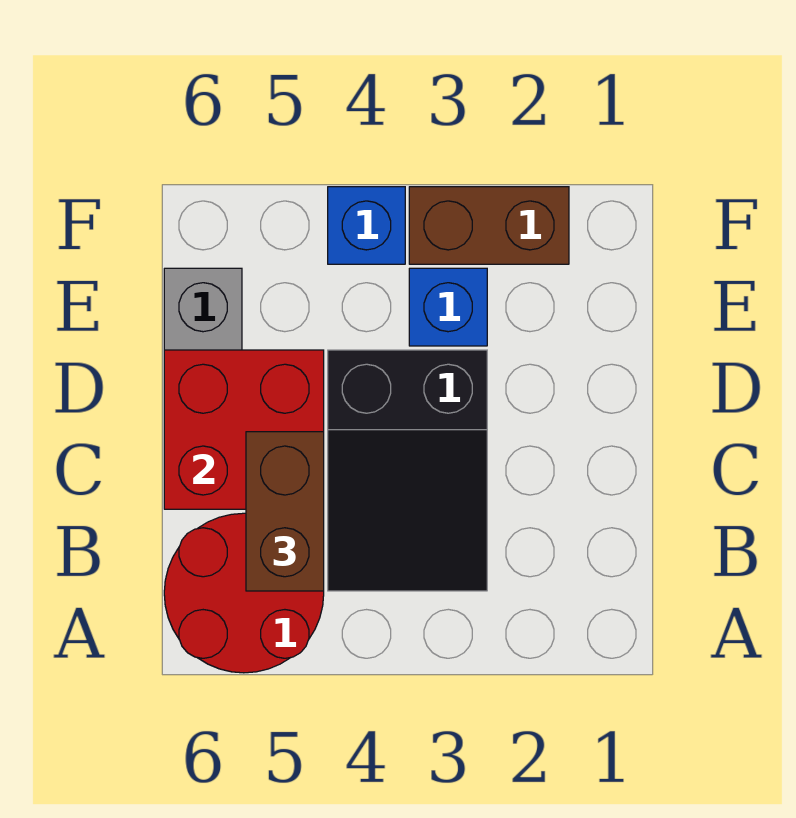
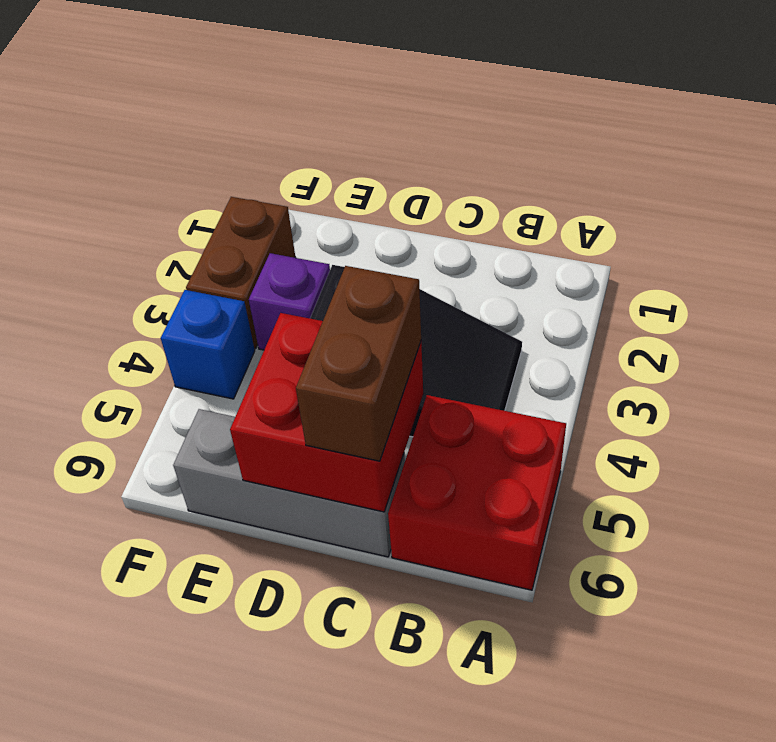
red round brick A5:B6 level 1 -> red brick A5:B6 level 1
brown brick B5:C5 level 3 -> brown brick C5:C6 level 3
blue brick E3 level 1 -> purple brick E3 level 1

